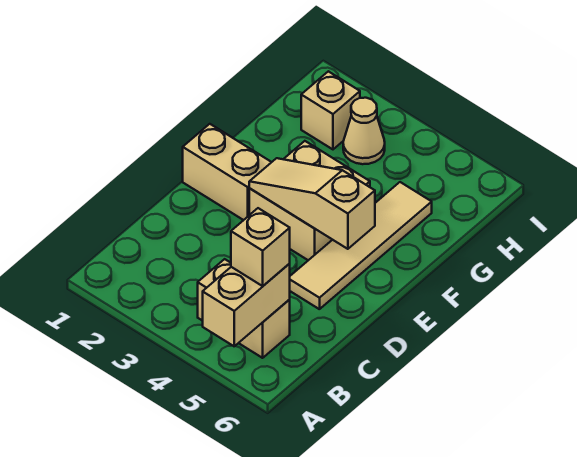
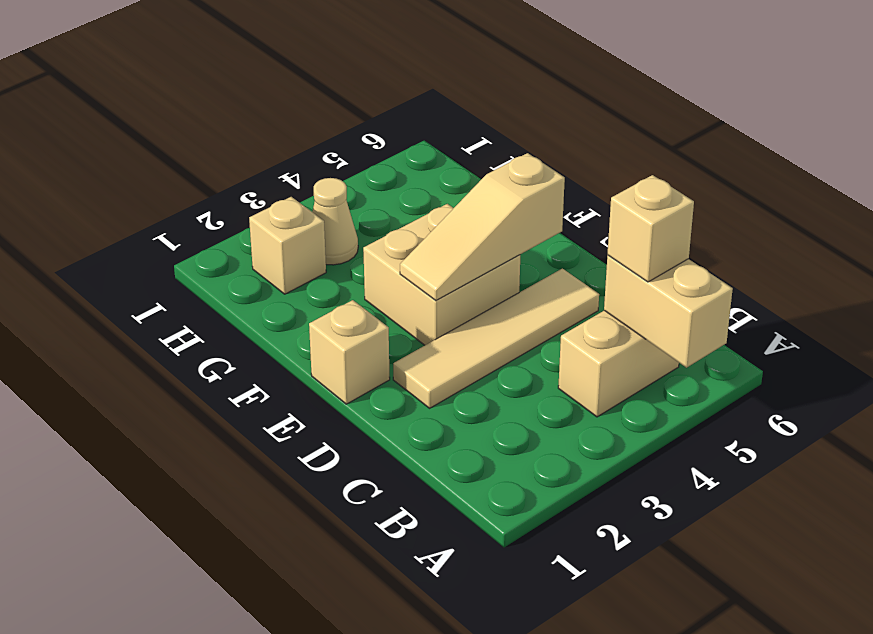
tan tile D5:G5 level 1 -> tan tile D2:D5 level 1
tan brick E1:E2 level 1 -> tan brick E1 level 1

